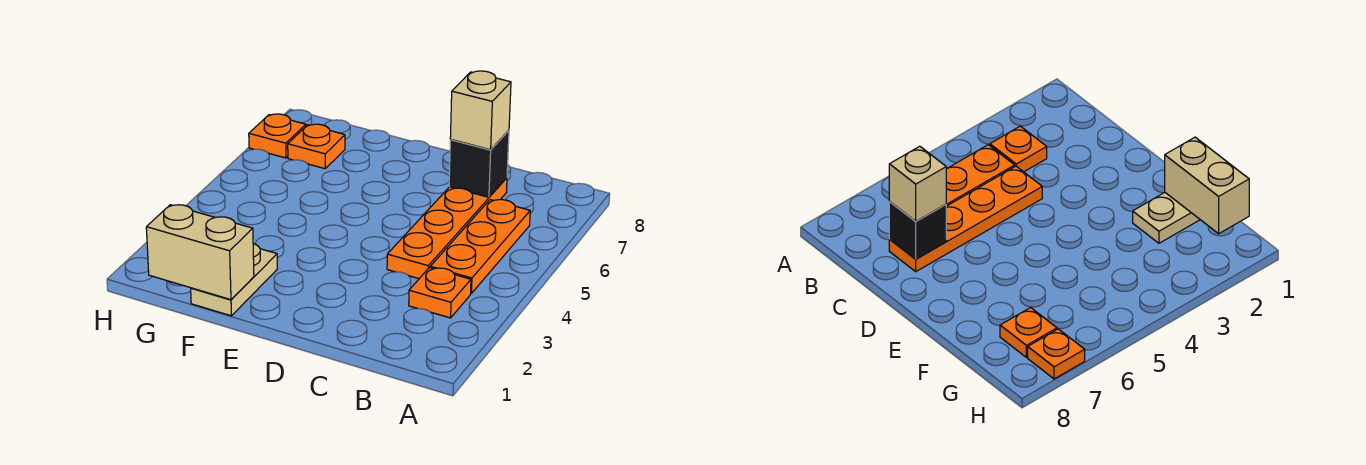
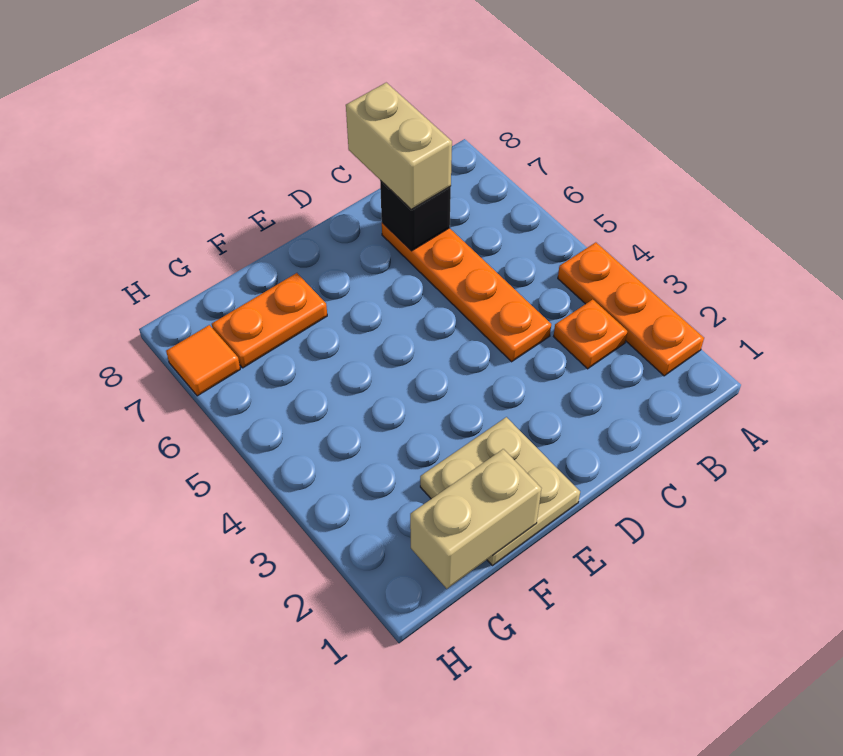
orange plate B4:B6 level 1 -> orange plate A2:A4 level 1
tan brick C7 level 3 -> tan brick C7:C8 level 3
tan plate F1:F2 level 1 -> tan plate E1:F2 level 1
orange plate G7 level 1 -> orange plate F7:G7 level 1
orange plate H7 level 1 -> orange tile H7 level 1

